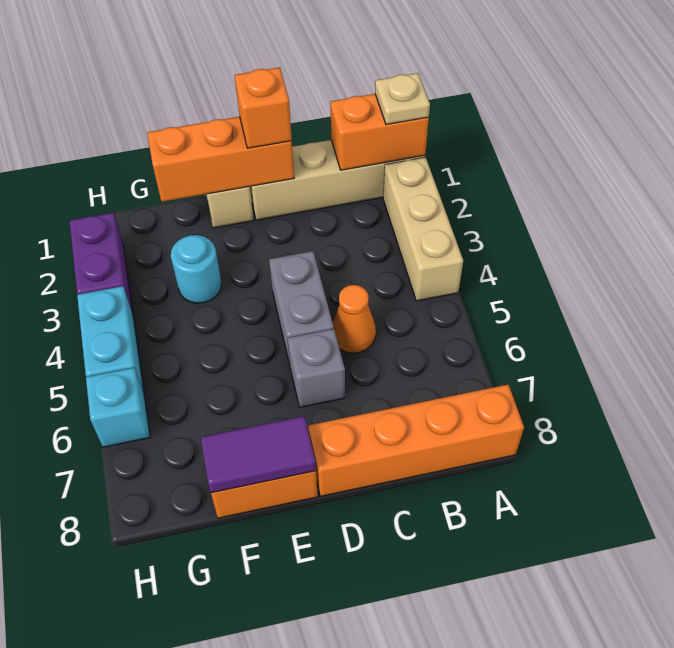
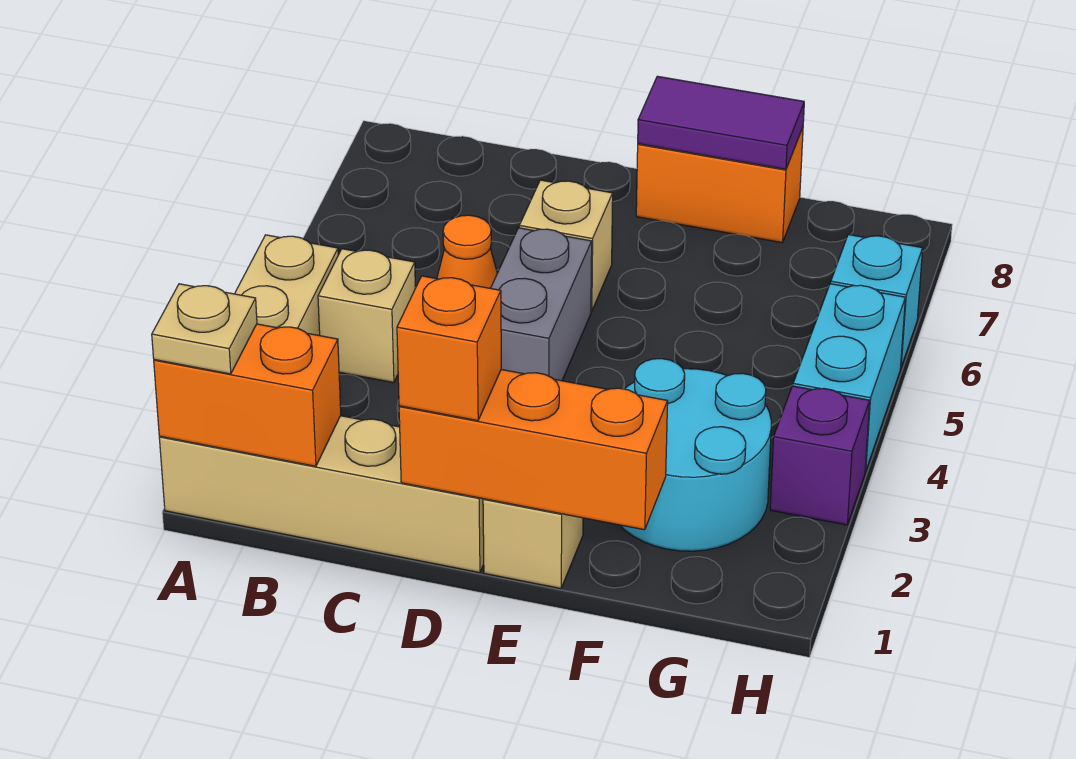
orange brick A8:D8 level 1 -> none
none -> tan brick B4 level 1
grey brick D6 level 1 -> tan brick D6 level 1
cyan round brick F3 level 1 -> cyan round brick F2:G3 level 1
purple brick H2:H3 level 1 -> purple brick H3 level 1

